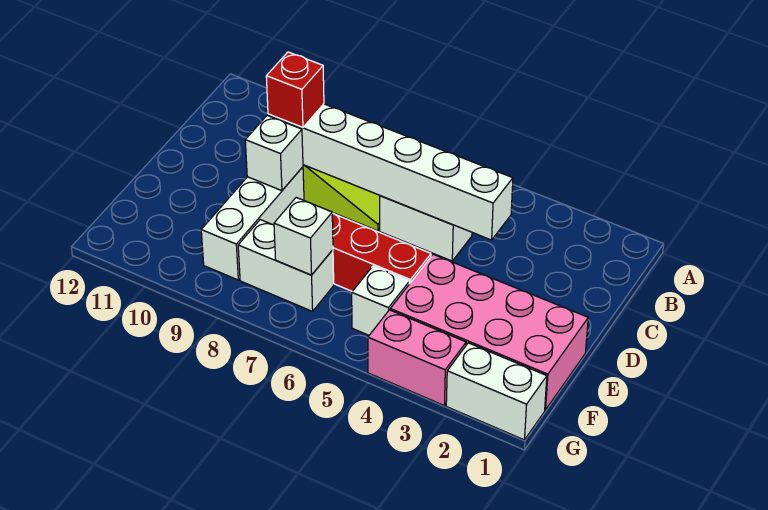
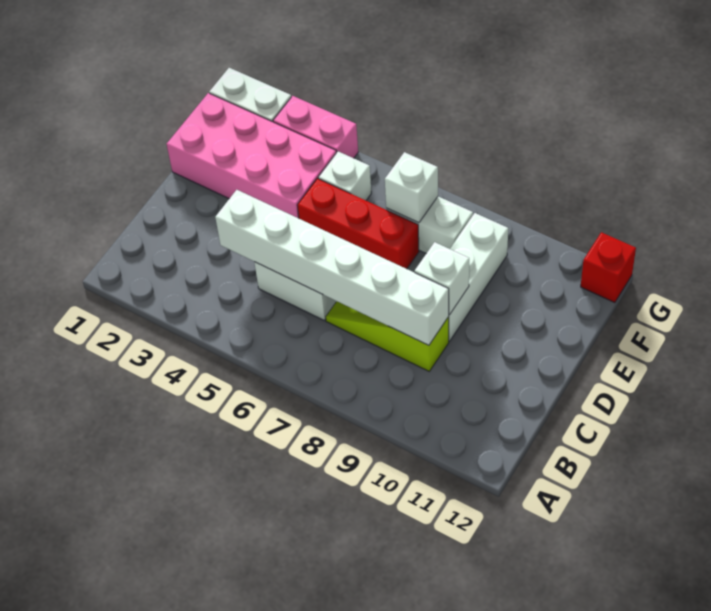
red brick C9 level 3 -> red brick G12 level 1

